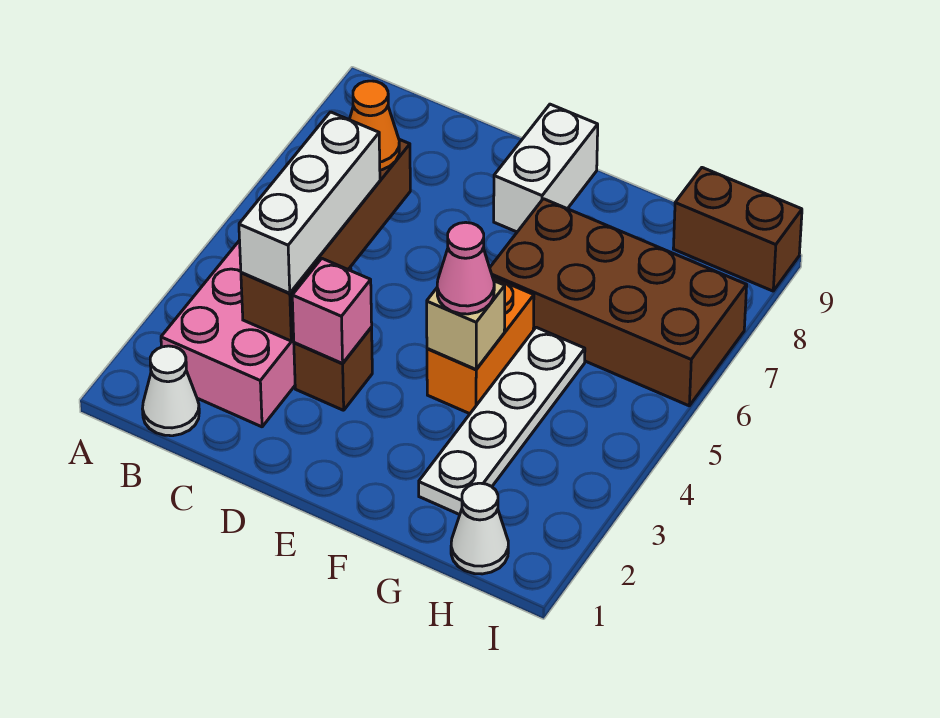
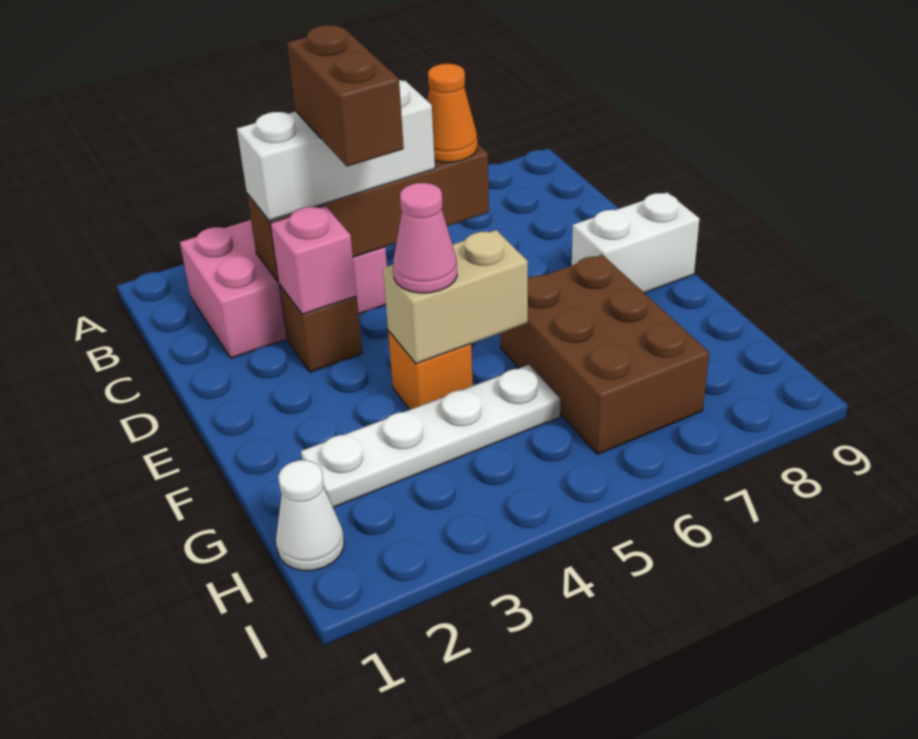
white cone B1 level 1 -> none
orange brick F4:F5 level 1 -> orange brick F4 level 1
tan brick F4 level 2 -> tan brick F4:F5 level 2
brown brick F6:I7 level 1 -> brown brick F6:H7 level 1
brown brick H9:I9 level 1 -> brown brick C4:D4 level 4

